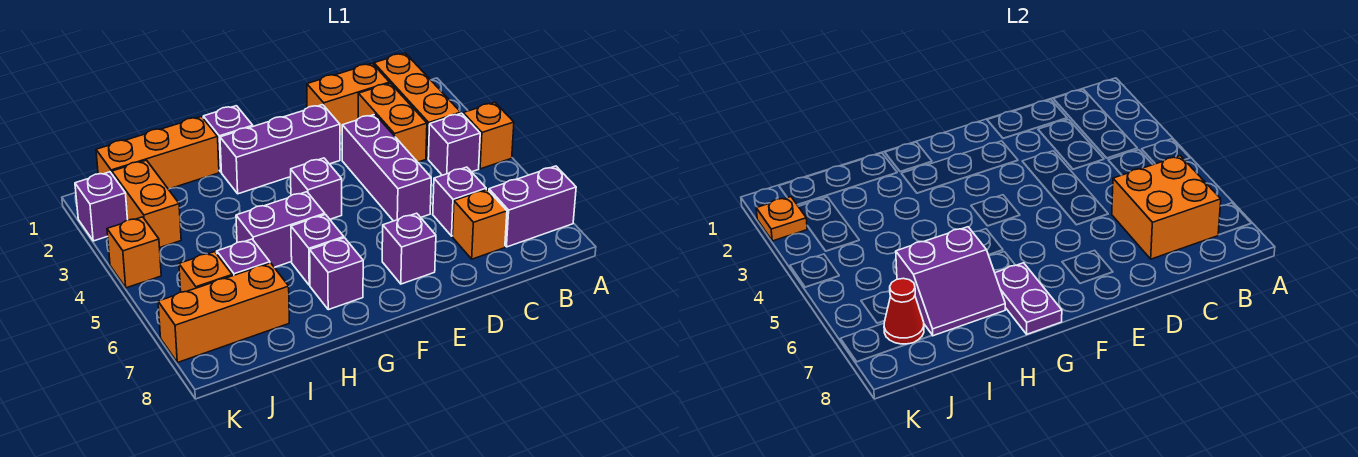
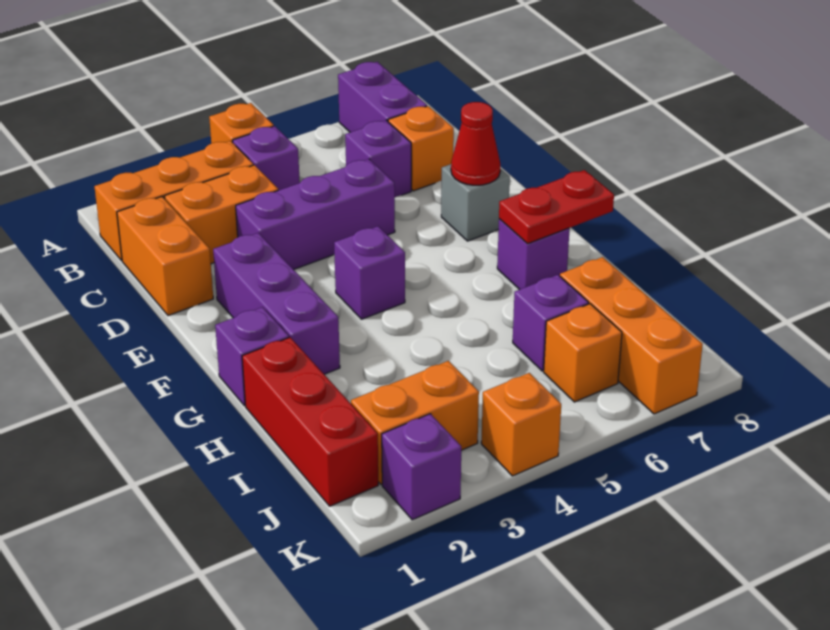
orange brick B6:C7 level 2 -> none
purple brick E7 level 1 -> grey brick E7 level 1
purple brick G5:H5 level 1 -> none
purple brick G6 level 1 -> none
purple plate G7:G8 level 2 -> red plate G7:G8 level 2
orange brick H1:J1 level 1 -> red brick H1:J1 level 1
purple slope H6:I7 level 2 top 6 -> none
red cone J7 level 2 -> red cone E7 level 2
orange plate K2 level 2 -> none

